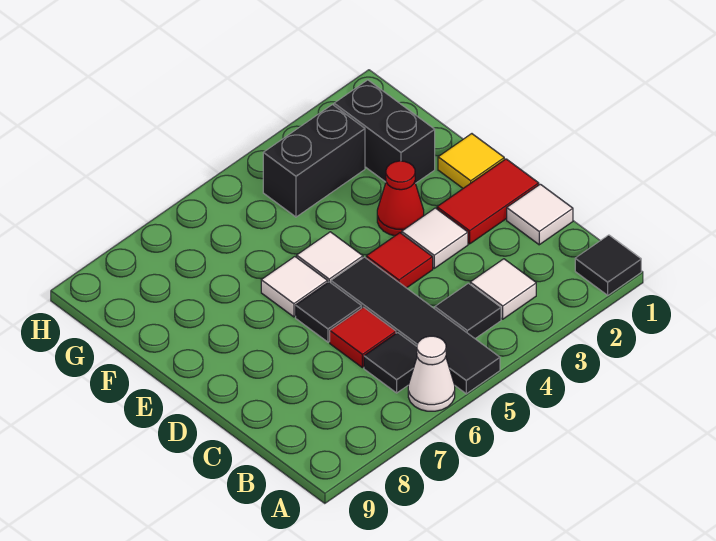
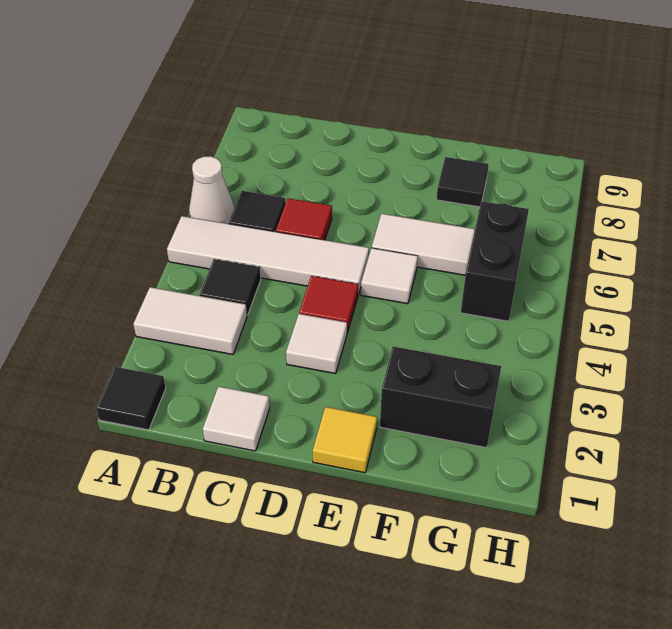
black tile A5:D5 level 1 -> white tile A5:D5 level 1
white tile B3 level 1 -> white tile A3:B3 level 1
red tile D1:D2 level 1 -> none
black tile D6 level 1 -> black tile F8 level 1
red cone E3 level 1 -> none
white tile E6 level 1 -> white tile E6:F6 level 1
black brick G3:G4 level 1 -> black brick G5:G6 level 1

